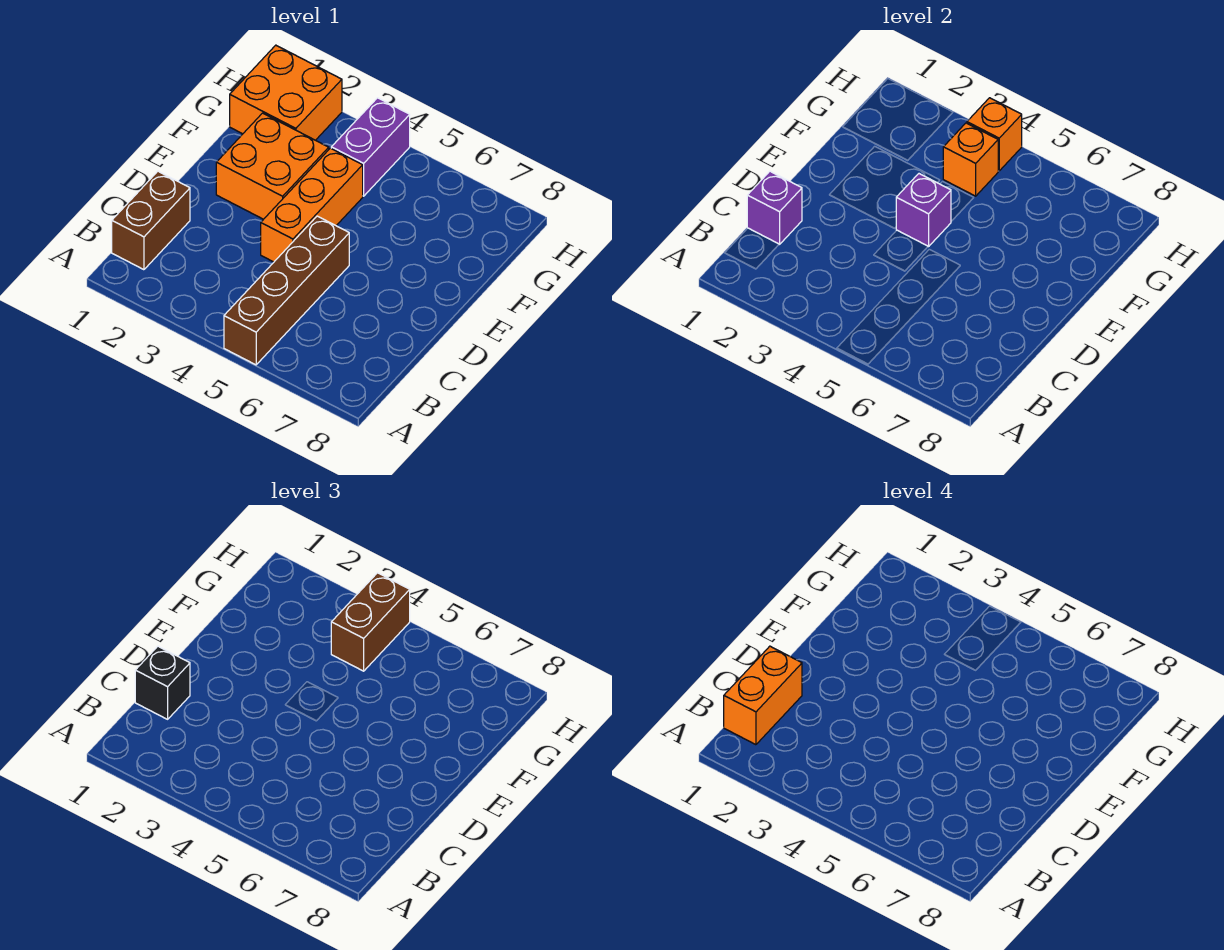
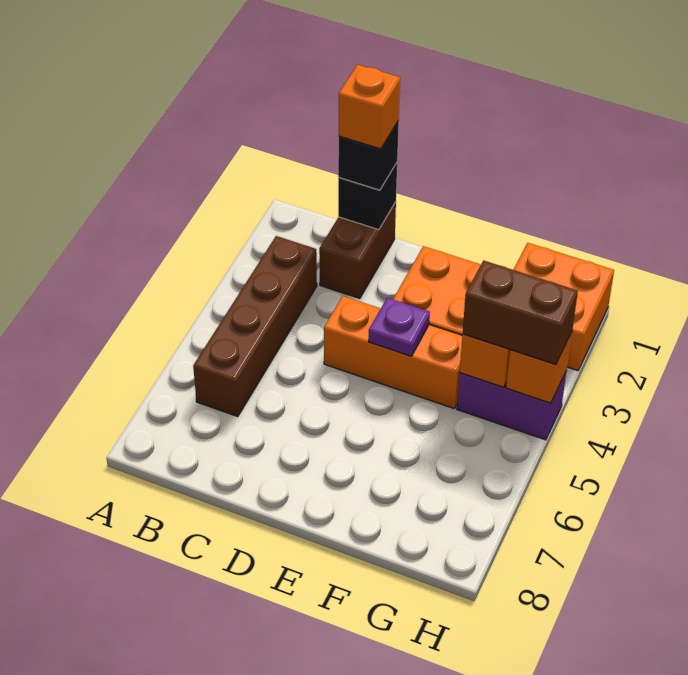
brown brick A5:D5 level 1 -> brown brick B3:B6 level 1
brown brick B1:C1 level 1 -> brown brick C1:C2 level 1
orange brick B1:C1 level 4 -> orange brick C1 level 4
purple brick C1 level 2 -> black brick C1 level 2
purple brick E4 level 2 -> purple plate E4 level 2

